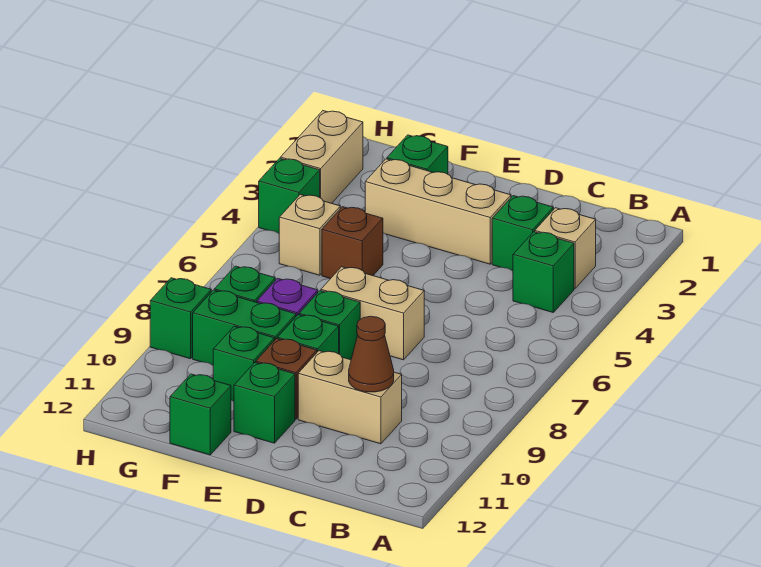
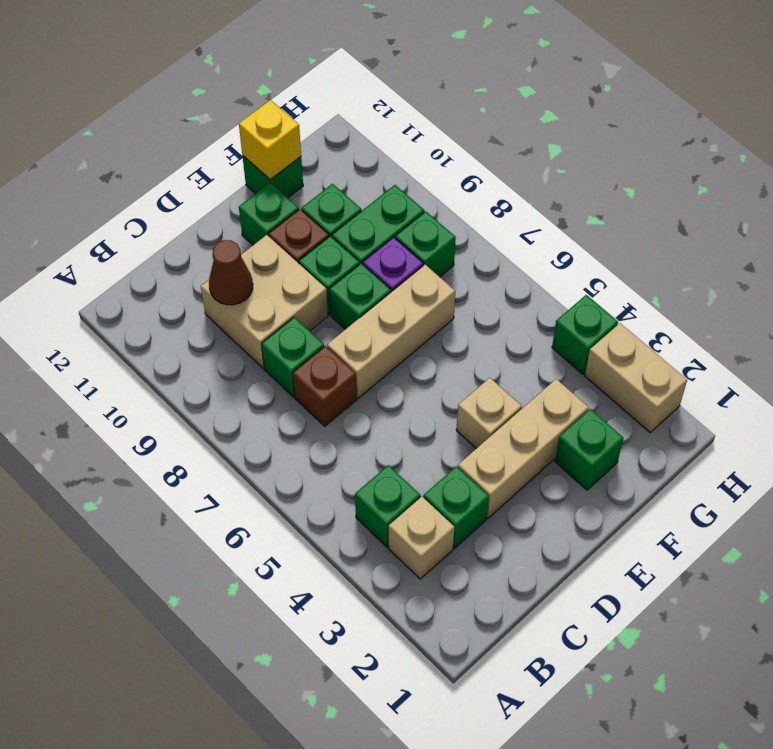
tan brick C10:D10 level 1 -> tan brick C9:D10 level 1
tan brick D7:E7 level 1 -> tan brick D7:F7 level 1
brown brick F5 level 1 -> brown brick C7 level 1
none -> yellow brick F12 level 2
tan brick G5 level 1 -> tan brick E4 level 1
green brick H9 level 1 -> green brick C8 level 1

